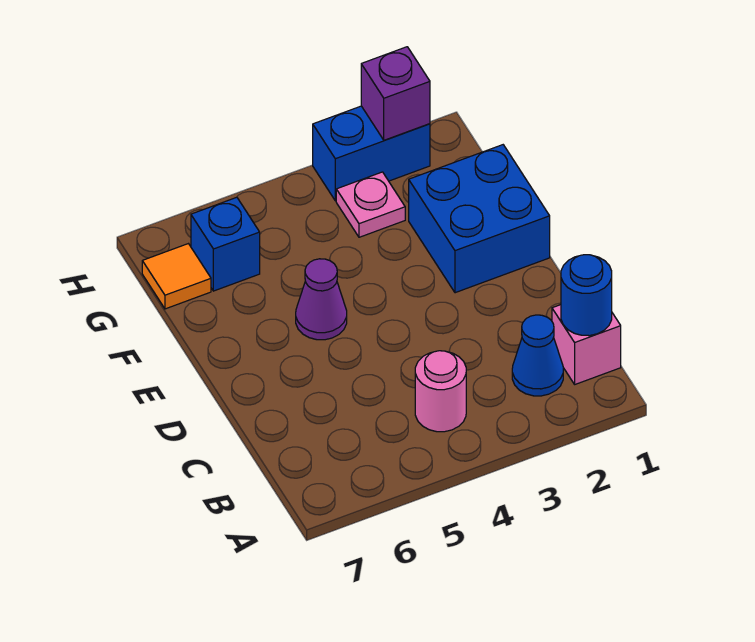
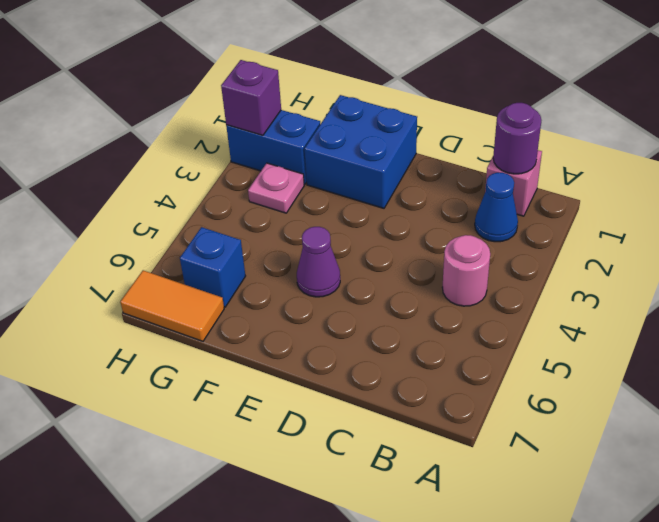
blue round brick B1 level 2 -> purple round brick B1 level 2
orange tile G7 level 1 -> orange tile G7:H7 level 1
blue brick H2:H3 level 1 -> blue brick G2:H2 level 1

